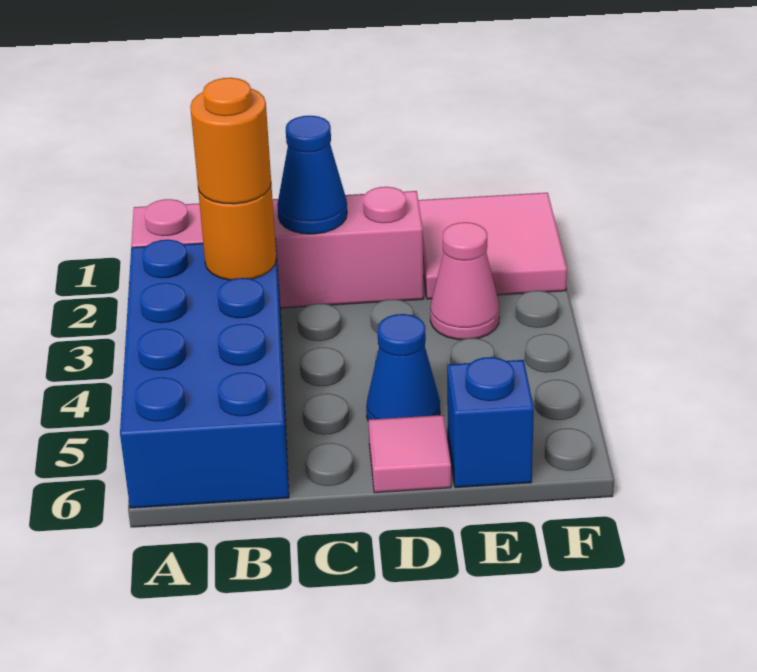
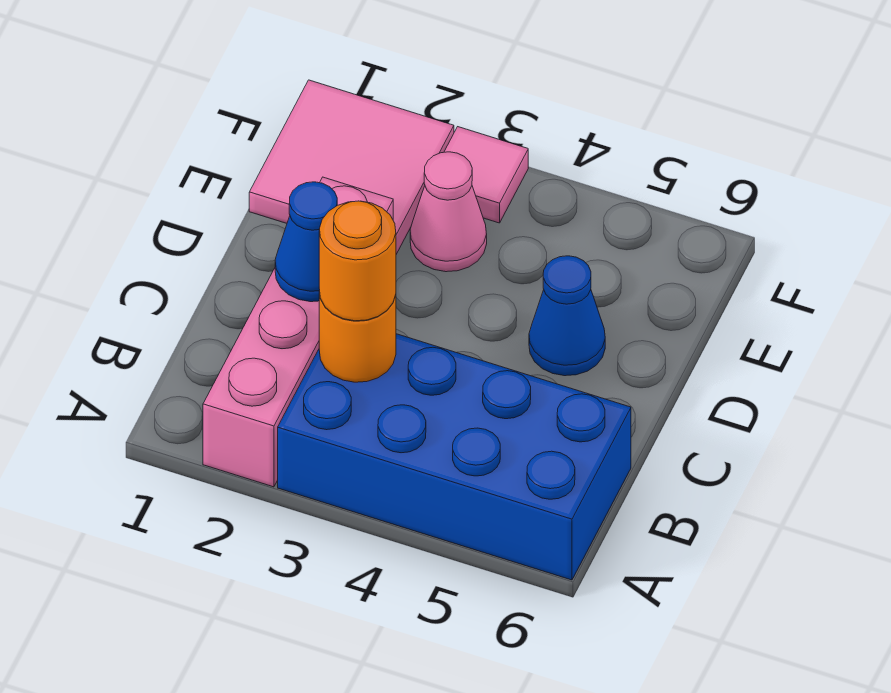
pink tile D6 level 1 -> pink tile F3 level 1
blue brick E6 level 1 -> none

